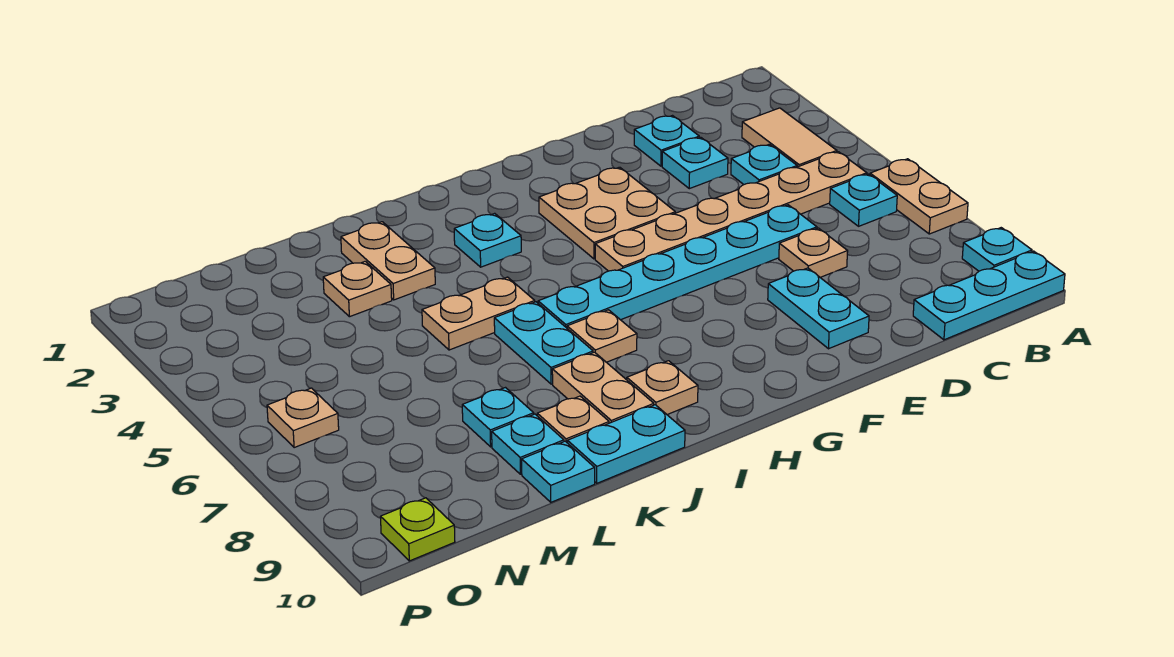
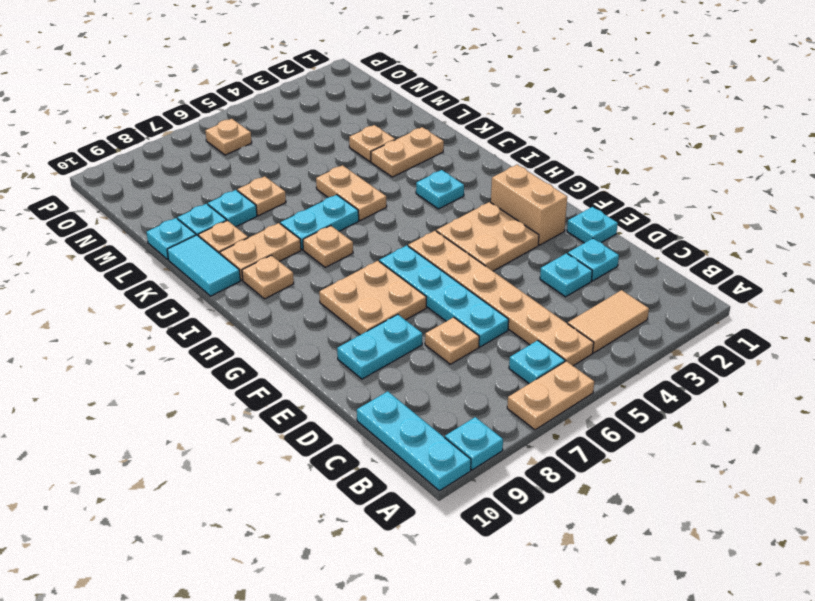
cyan plate C4 level 1 -> cyan plate E1 level 1
cyan plate D6:I6 level 1 -> cyan plate D6:G6 level 1
none -> tan brick F2:G2 level 1
none -> tan plate F7:G8 level 1
cyan plate J10:K10 level 1 -> cyan tile J10:K10 level 1
none -> tan plate L7 level 1
lime plate O10 level 1 -> none

